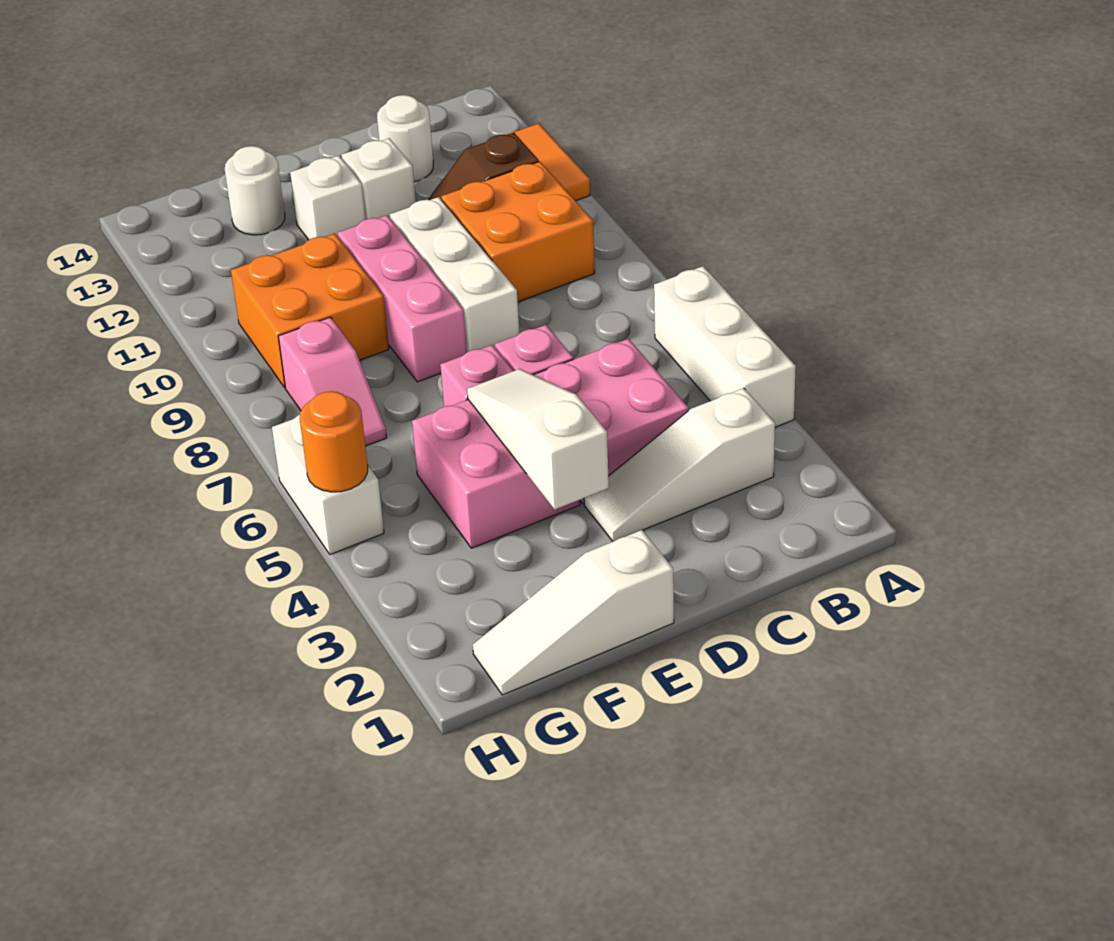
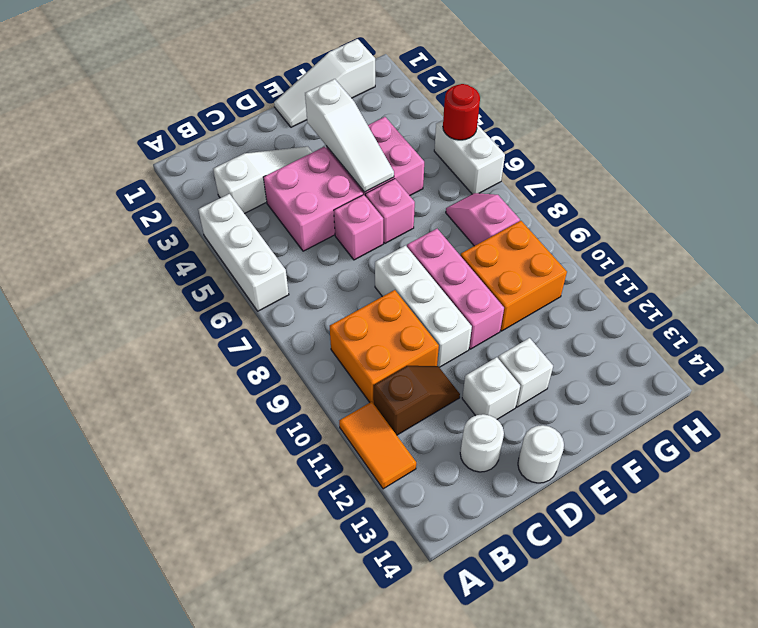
white slope E1:G1 level 1 top E -> white slope E1:G1 level 1 top G
white round brick F13 level 1 -> white round brick D14 level 1
orange round brick H5 level 2 -> red round brick H5 level 2

